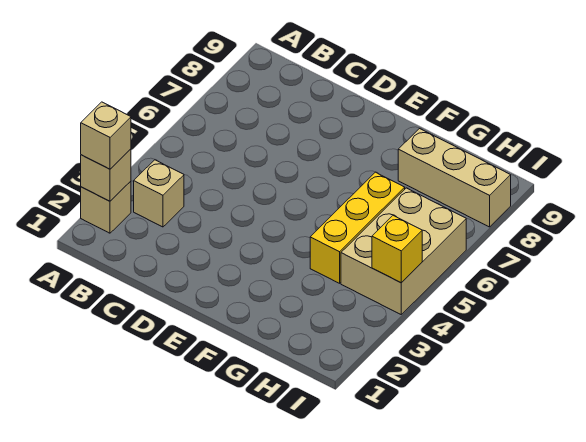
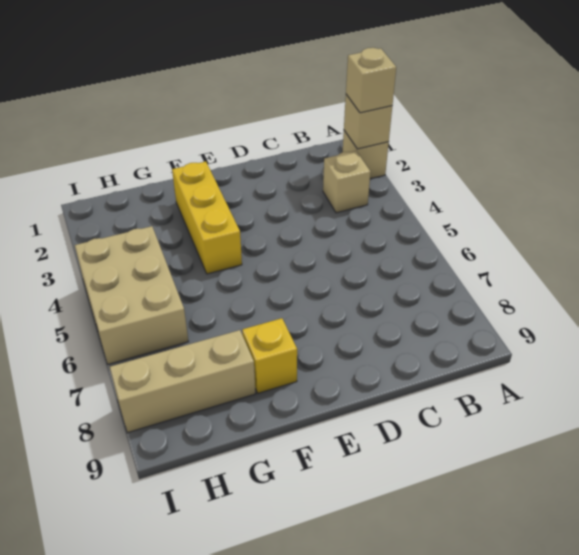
yellow brick G4:G6 level 1 -> yellow brick F2:F4 level 1
yellow brick I4 level 2 -> yellow brick F8 level 1

